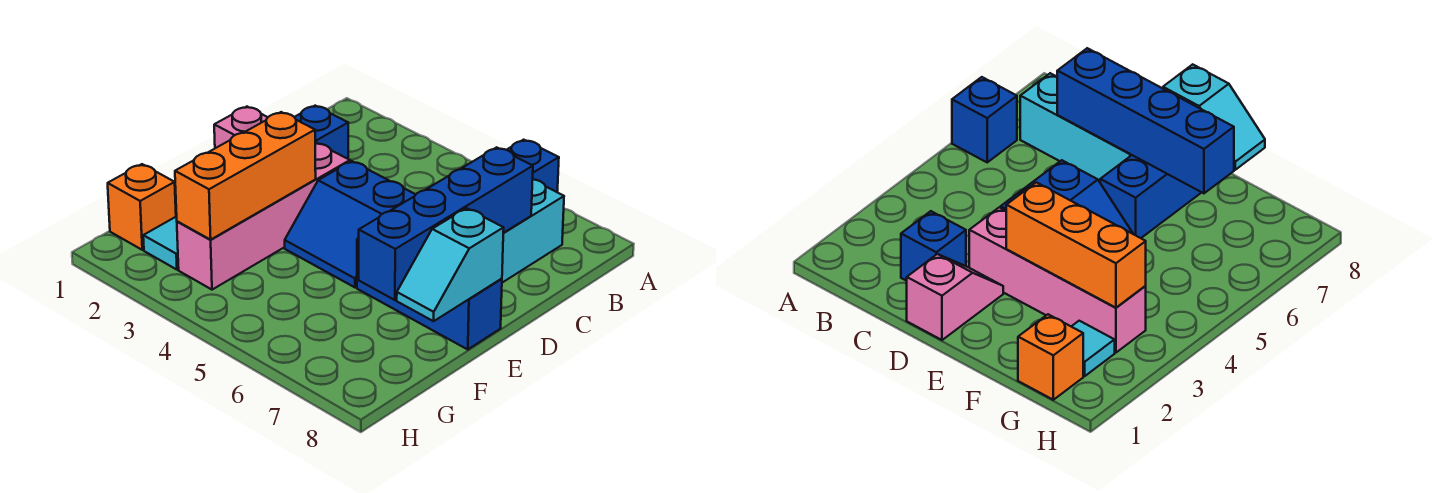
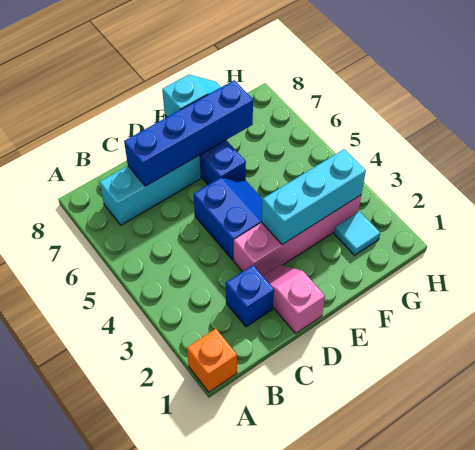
blue brick A6 level 1 -> none
orange brick E3:G3 level 2 -> cyan brick E3:G3 level 2
orange brick G1 level 1 -> orange brick A1 level 1

